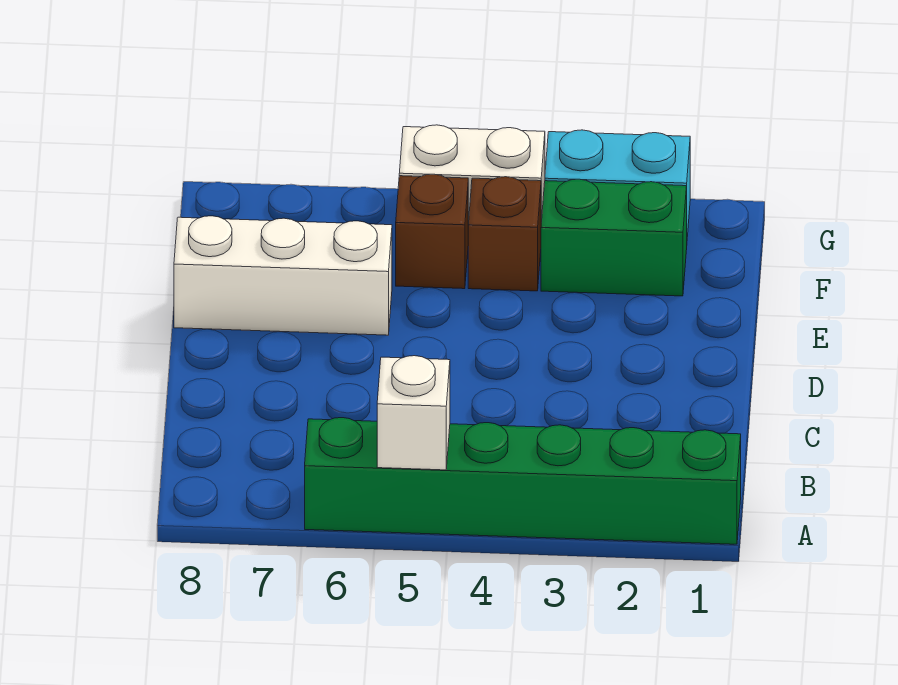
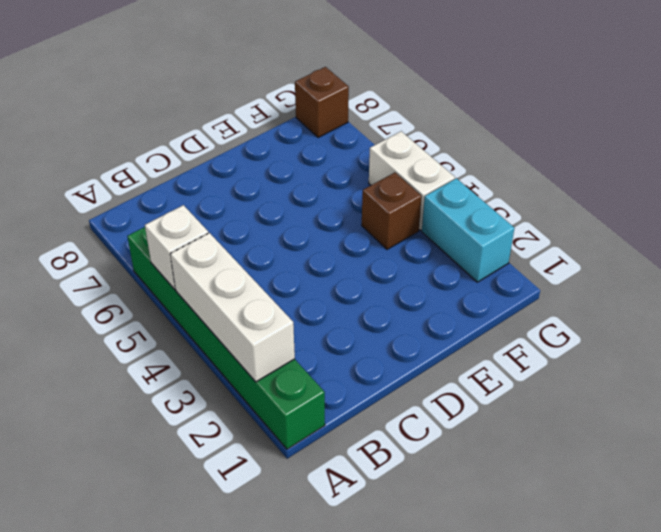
white brick E6:E8 level 1 -> white brick A2:A4 level 2
green brick F2:F3 level 1 -> none
brown brick F5 level 1 -> brown brick G8 level 1

